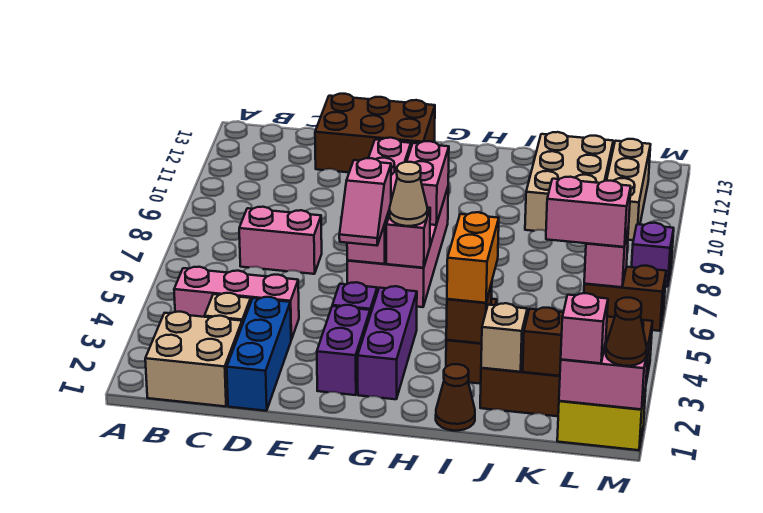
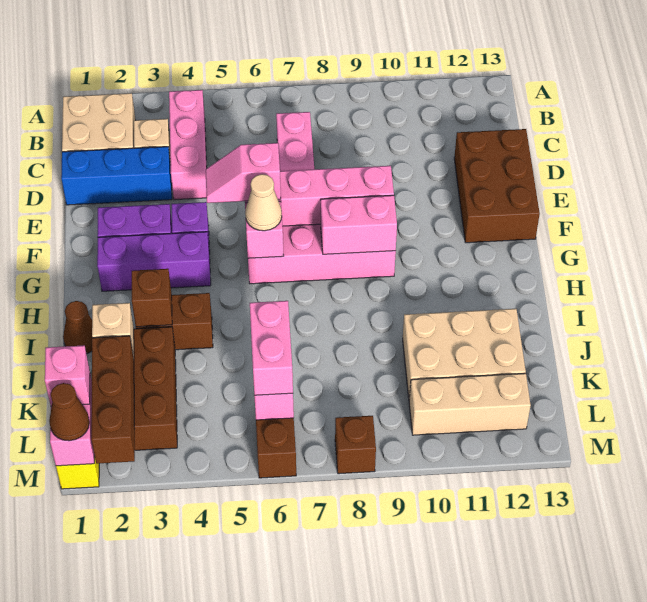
orange brick I3:I4 level 3 -> none
purple brick M8 level 1 -> brown brick M8 level 1

